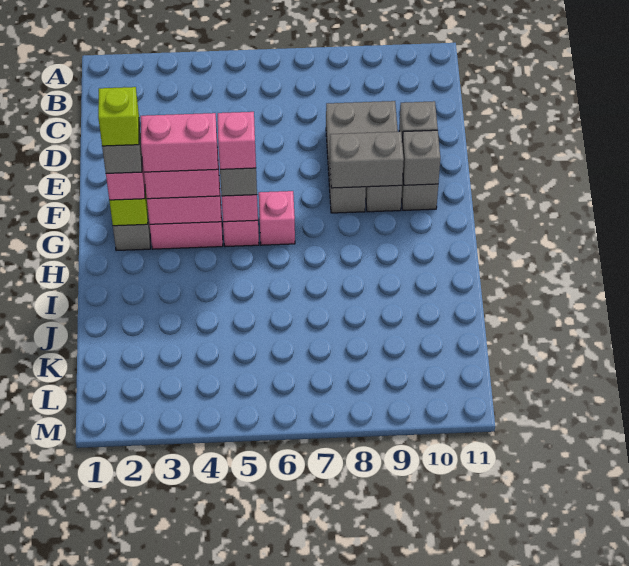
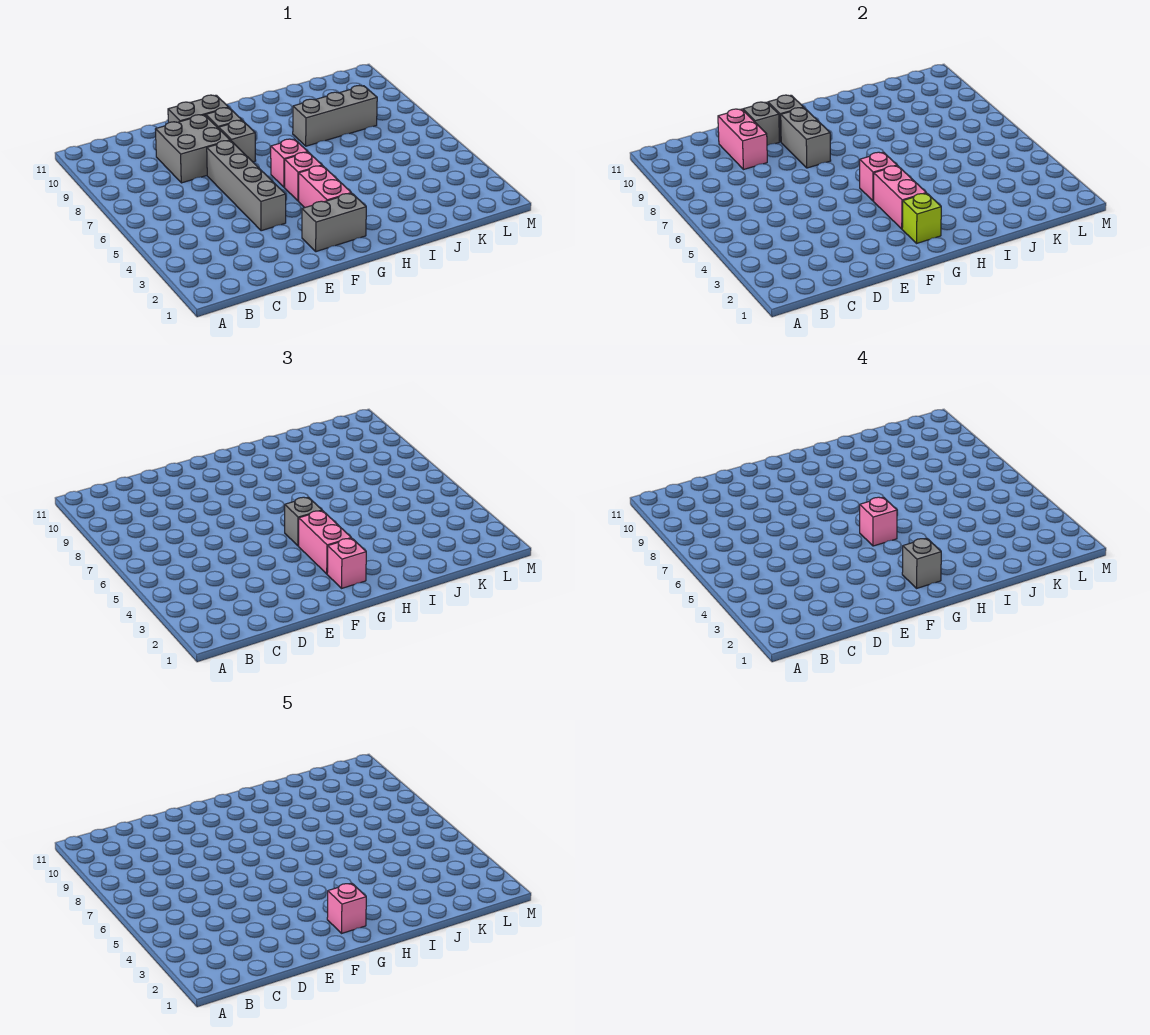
none -> grey brick E4:E7 level 1
lime brick G2 level 5 -> pink brick G2 level 5
pink brick G3:G4 level 4 -> pink brick D9:D10 level 2
none -> grey brick I8:K8 level 1

